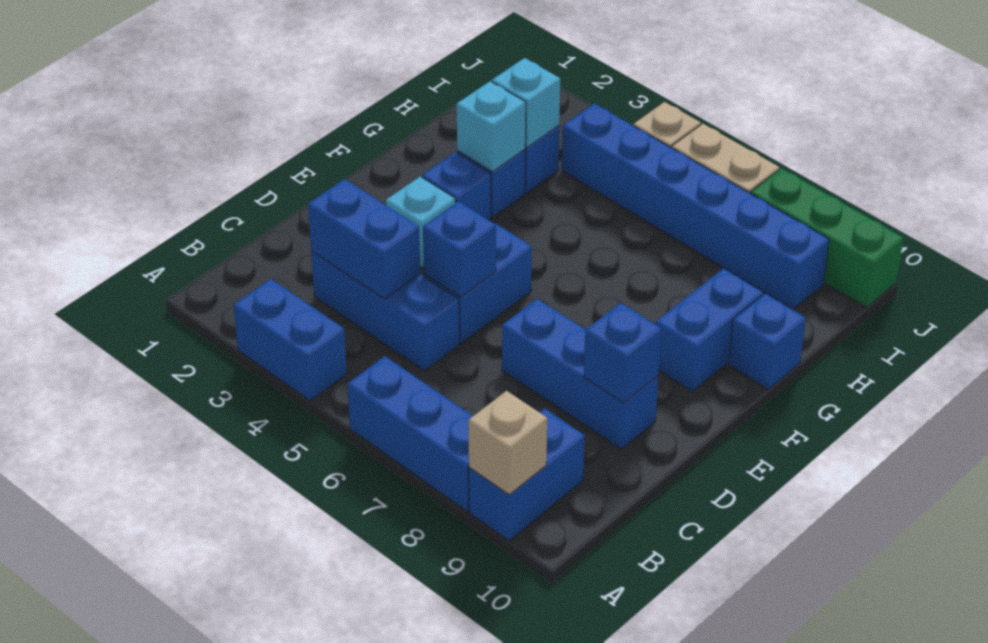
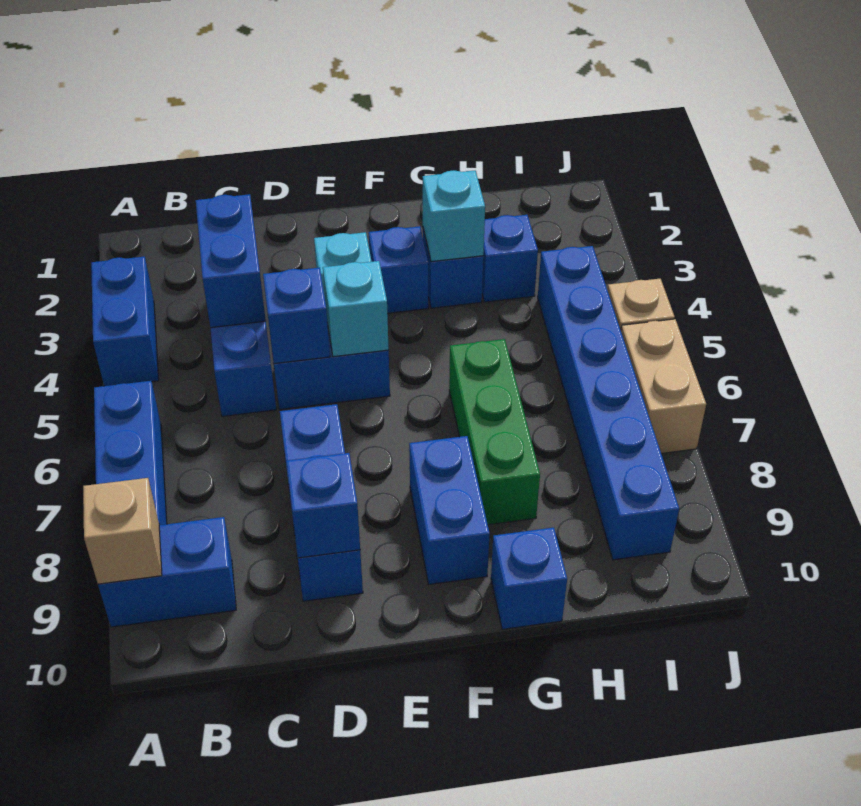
blue brick F9:G9 level 1 -> blue brick F8:F9 level 1
cyan brick H3 level 2 -> cyan brick E5 level 2
green brick J8:J10 level 1 -> green brick G6:G8 level 1

